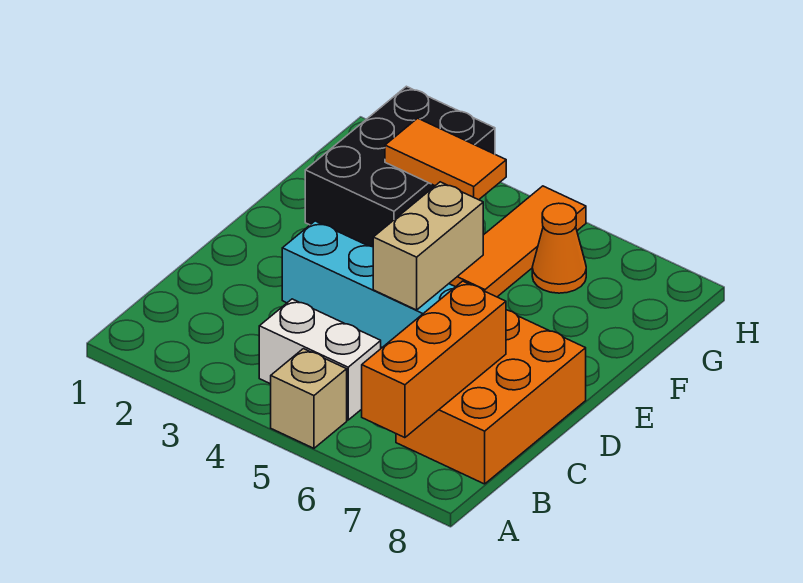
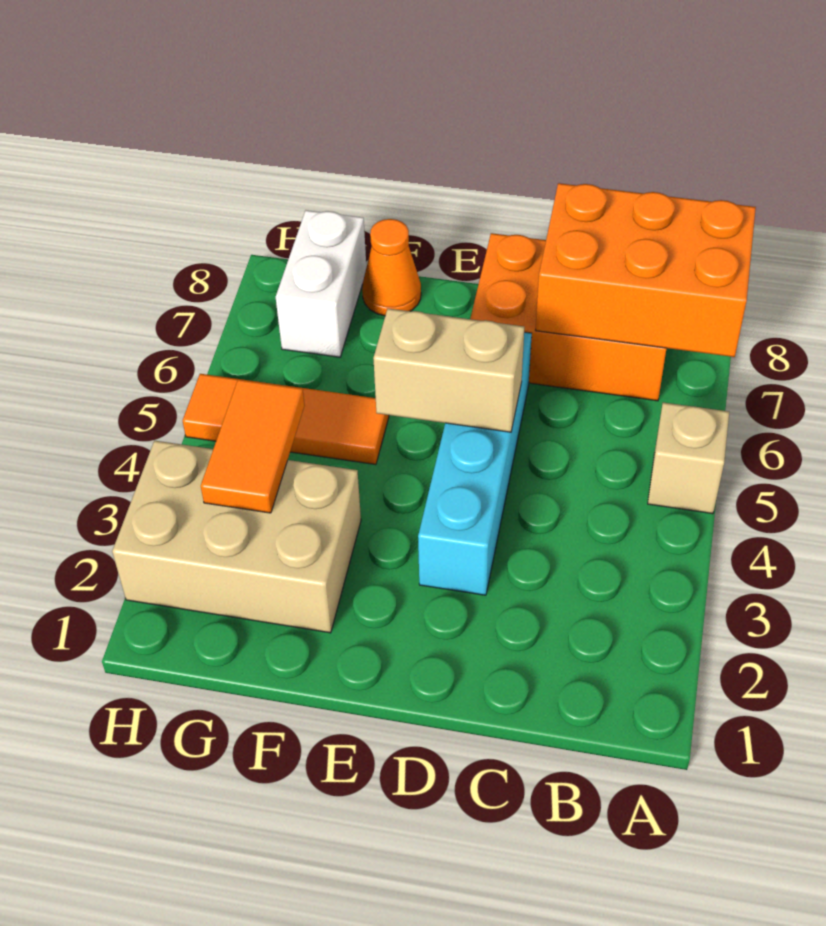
orange brick A7:C7 level 2 -> orange brick A7:C8 level 2
white brick B4:B5 level 1 -> white brick G7:G8 level 1
black brick F2:H3 level 1 -> tan brick F2:H3 level 1
orange cone G6 level 1 -> orange cone F8 level 1

